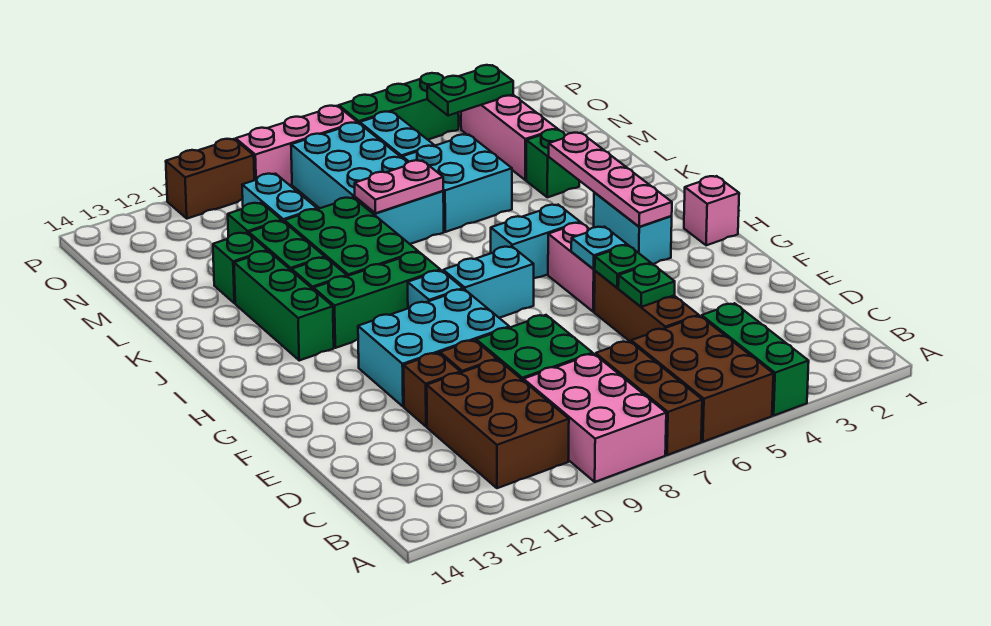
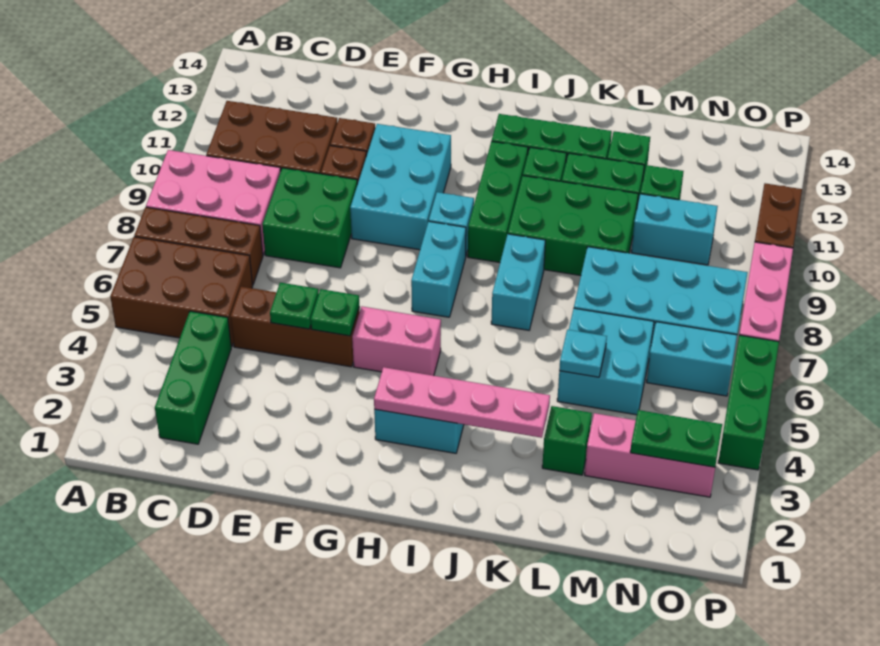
green brick A4:C4 level 1 -> green brick C2:C4 level 1
cyan plate G5 level 2 -> cyan plate L5 level 2
pink brick H1 level 1 -> none
cyan brick I5:I6 level 1 -> cyan brick J7:J8 level 1
pink plate L7:L8 level 2 -> none
green plate O3:O4 level 2 -> green plate N3:O3 level 2

